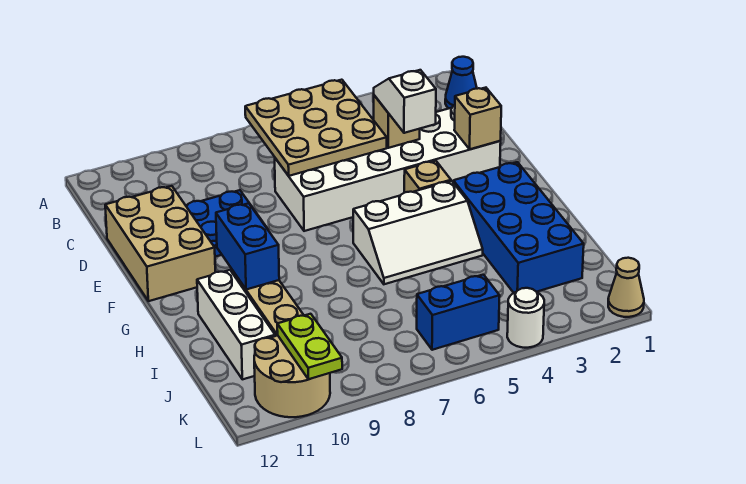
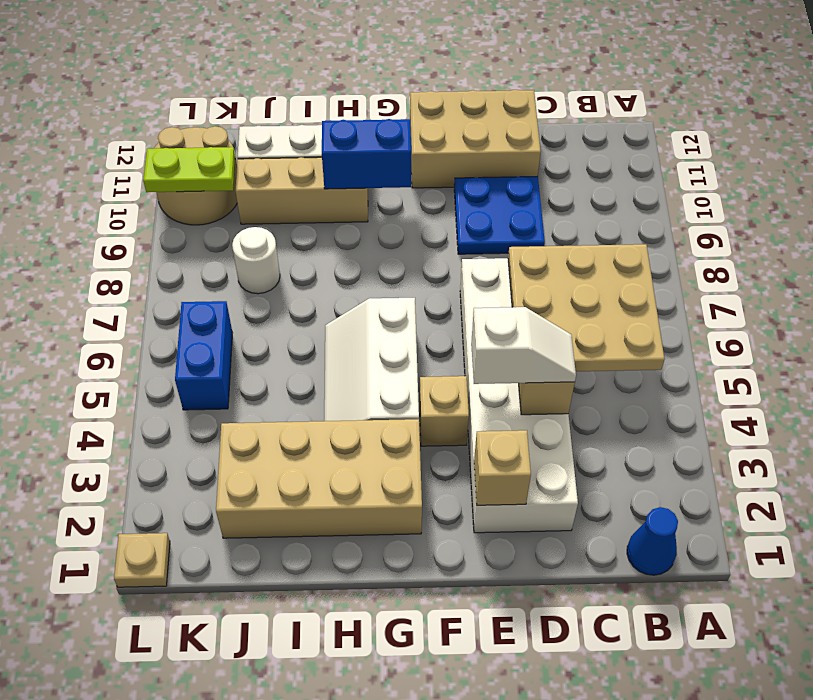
blue brick G2:J3 level 1 -> tan brick G2:J3 level 1
tan cone L1 level 1 -> tan plate L1 level 1
white round brick L4 level 1 -> white round brick J8 level 1

